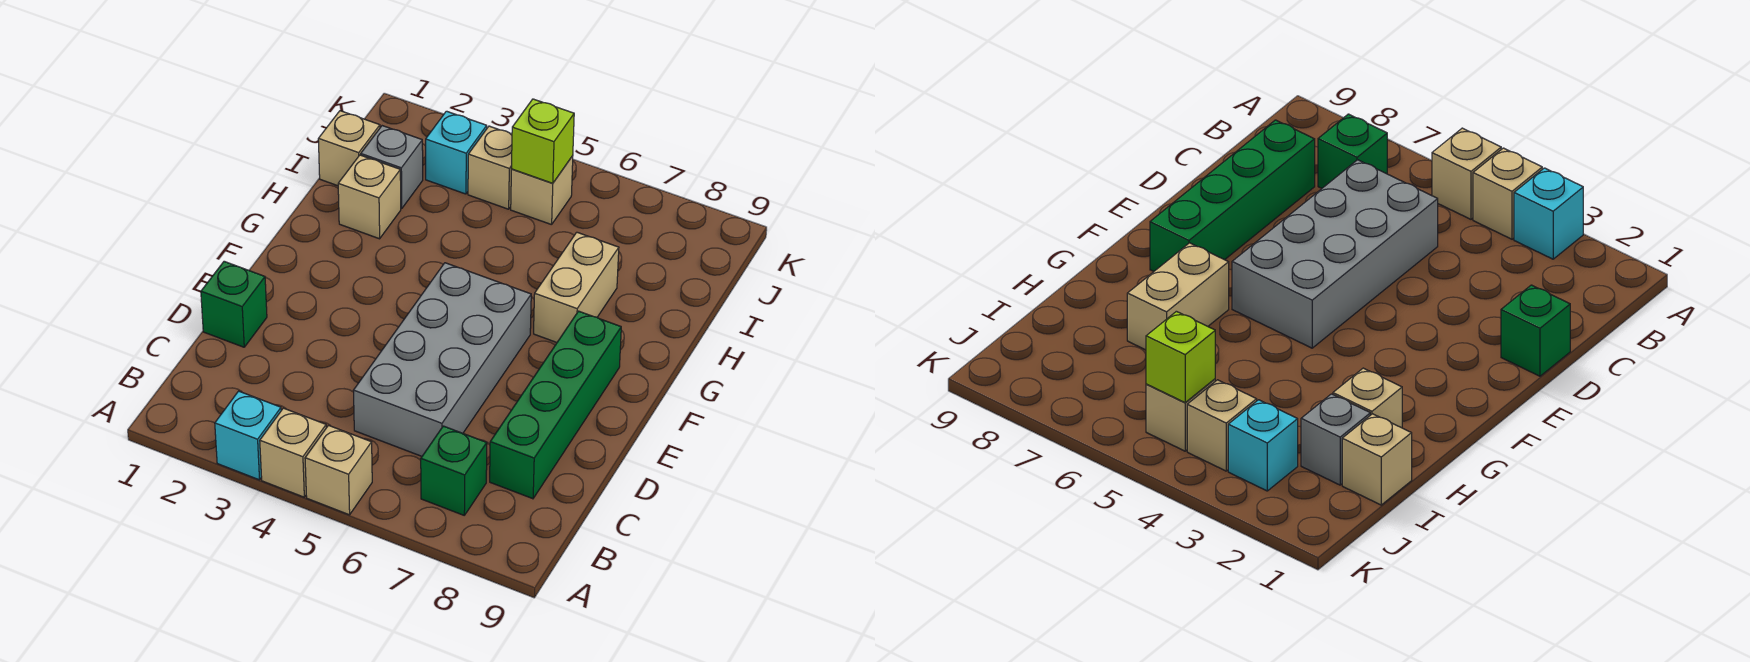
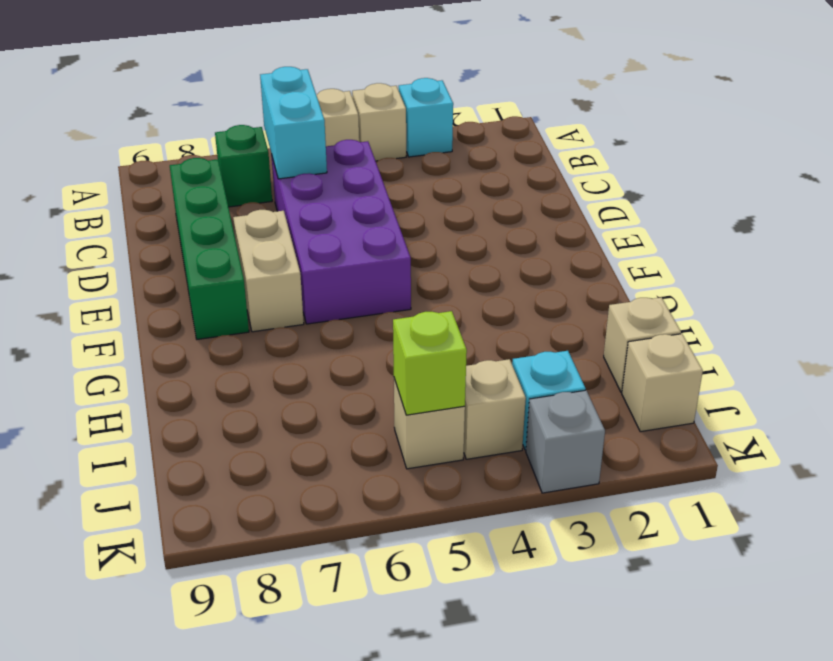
none -> cyan brick B6:C6 level 2
grey brick C5:F6 level 1 -> purple brick C5:F6 level 1
green brick D1 level 1 -> none
tan brick G7:H7 level 1 -> tan brick E7:F7 level 1
tan brick H2 level 1 -> tan brick J1 level 1
grey brick I2 level 1 -> grey brick K3 level 1

